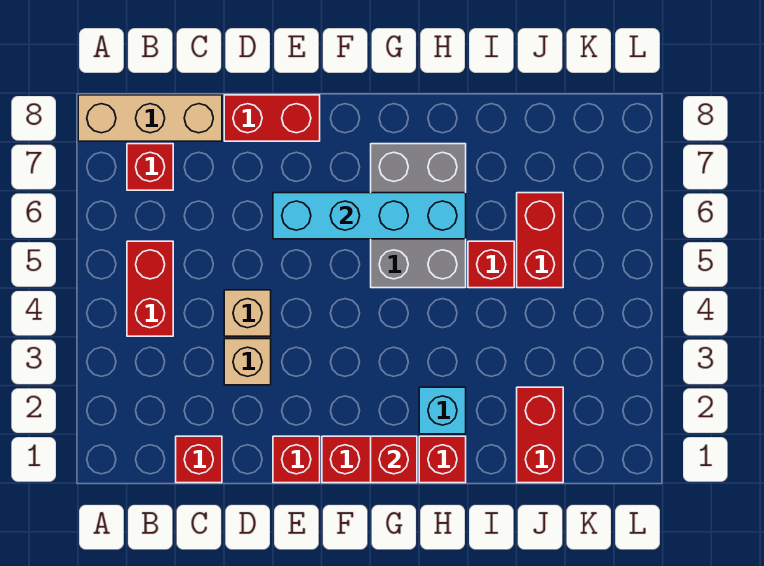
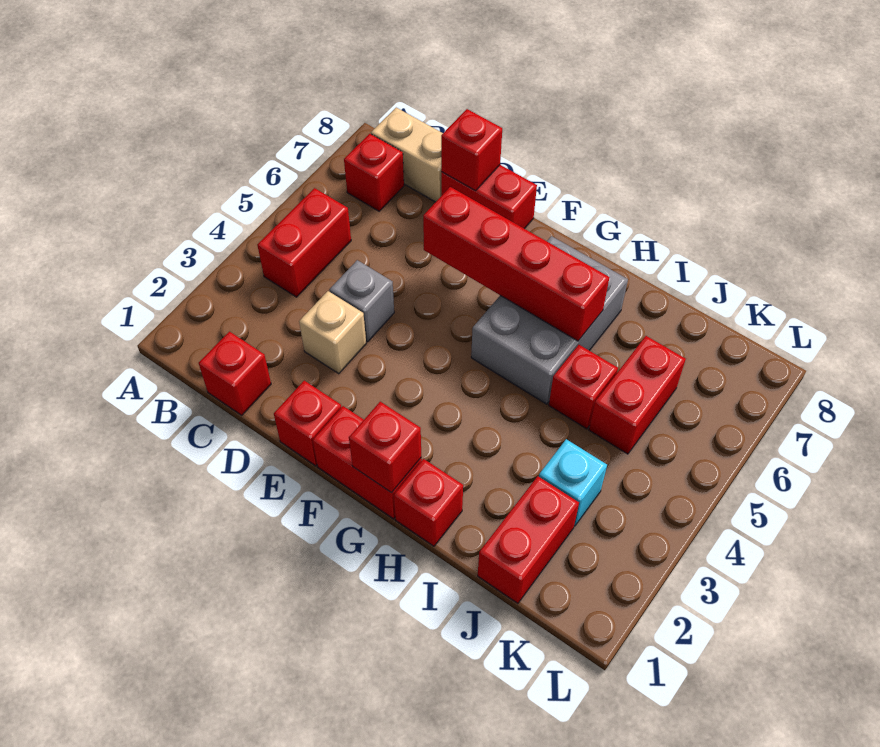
tan brick A8:C8 level 1 -> tan brick B8:C8 level 1
tan brick D4 level 1 -> grey brick D4 level 1
none -> red brick D8 level 2
cyan brick E6:H6 level 2 -> red brick E6:H6 level 2
cyan brick H2 level 1 -> cyan brick J3 level 1

